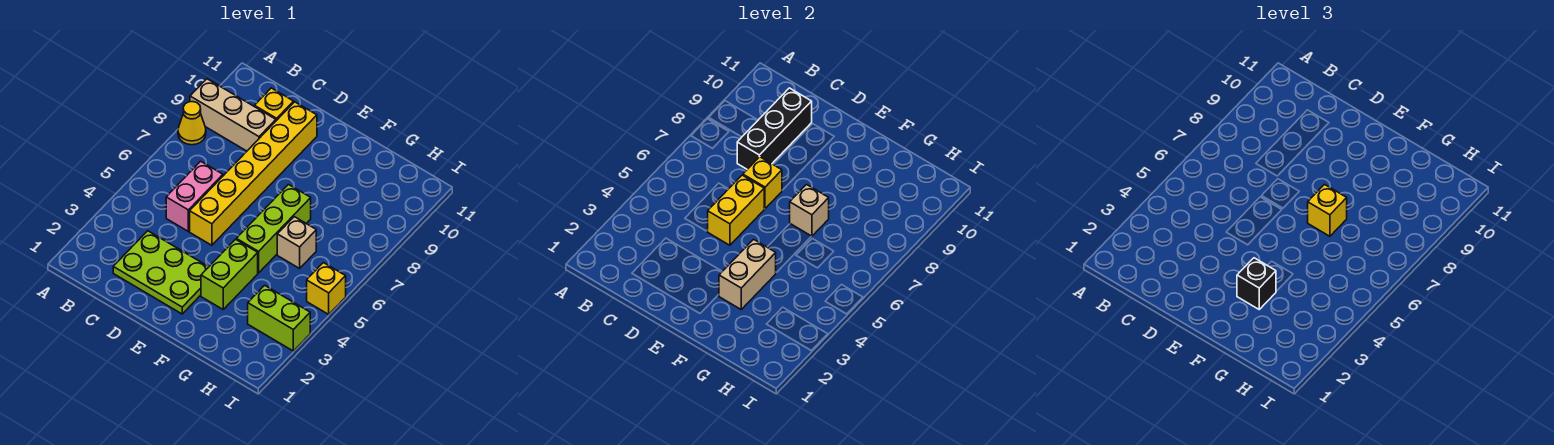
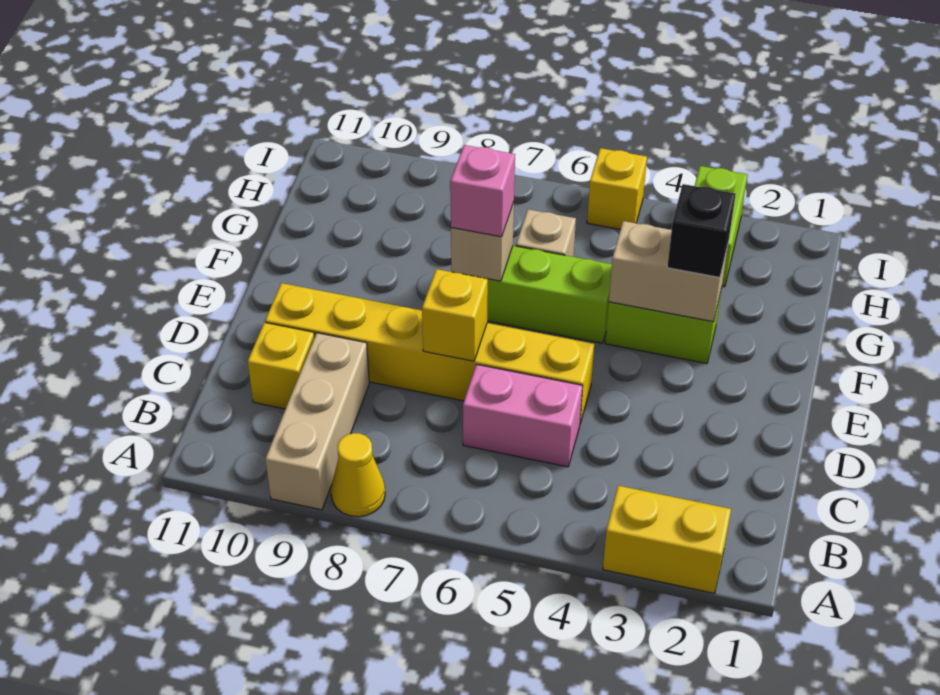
lime plate C2:E3 level 1 -> none
black brick C8:C10 level 2 -> none
yellow brick D5:D6 level 2 -> yellow brick A2:A3 level 1
yellow brick F7 level 3 -> pink brick F7 level 3

